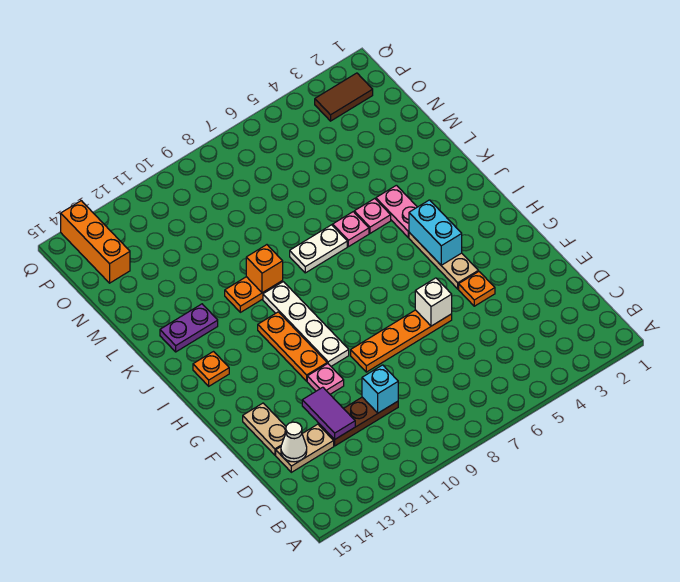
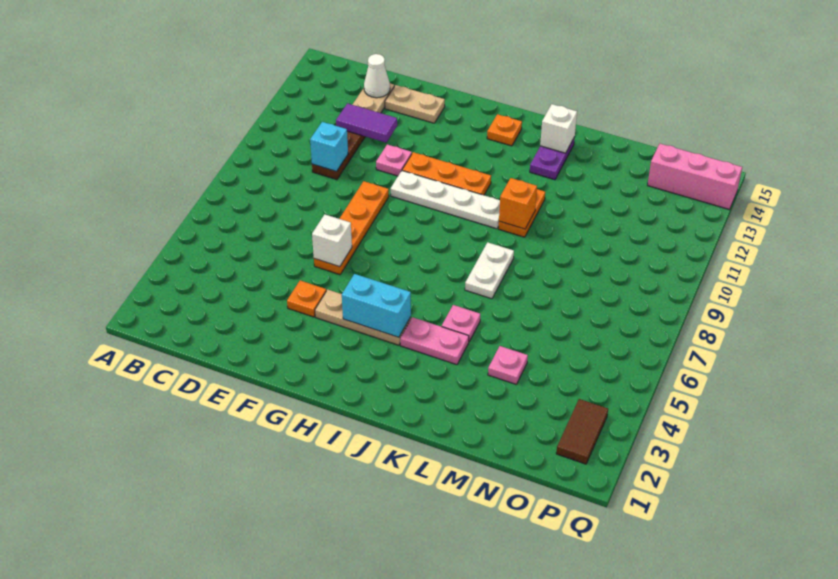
pink plate K6 level 1 -> pink plate M4 level 1
none -> white brick K14 level 2
orange brick O14:Q14 level 1 -> pink brick O14:Q14 level 1

